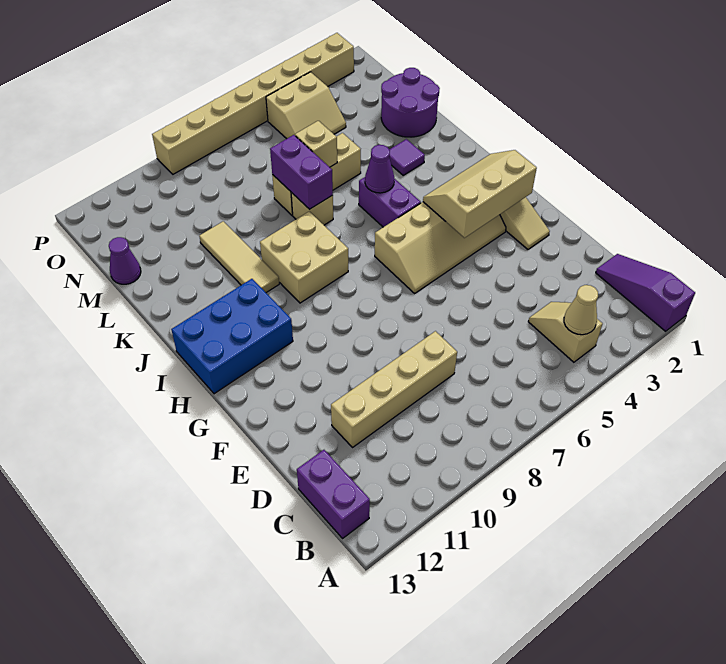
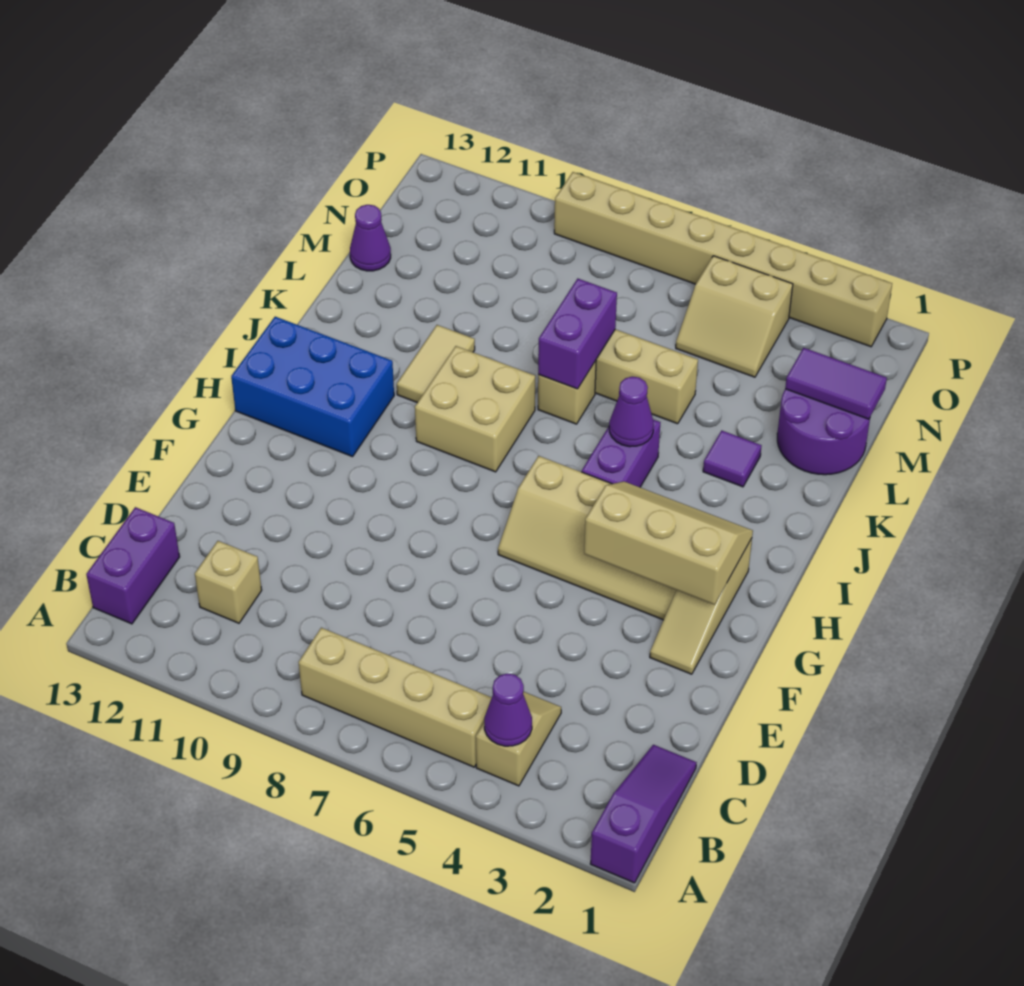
tan cone B4 level 2 -> purple cone B4 level 2
tan brick D8:D11 level 1 -> tan brick B5:B8 level 1
tan tile J10:L10 level 1 -> tan tile J10:K10 level 1
tan brick L6 level 2 -> tan brick C11 level 1
none -> purple tile M1:M2 level 2

